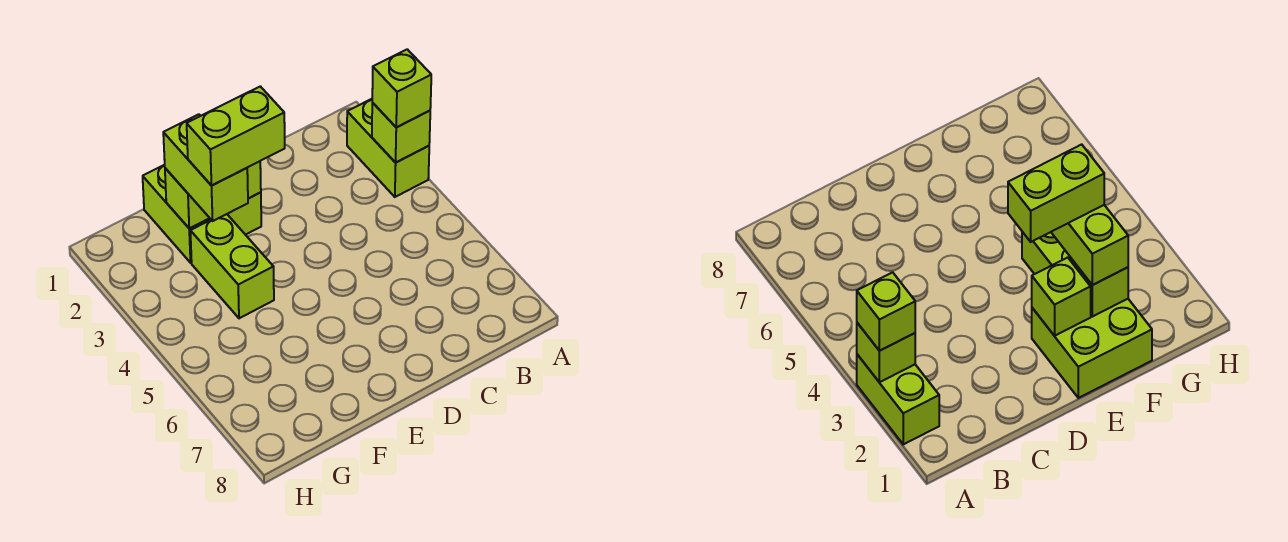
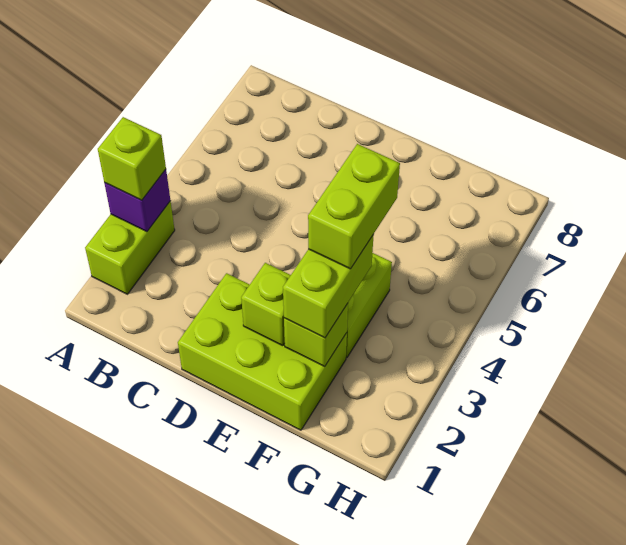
lime brick A3 level 2 -> purple brick A3 level 2
lime brick E1:F2 level 1 -> lime brick D1:F2 level 1
lime brick E3:F3 level 4 -> lime brick F3:F4 level 4

